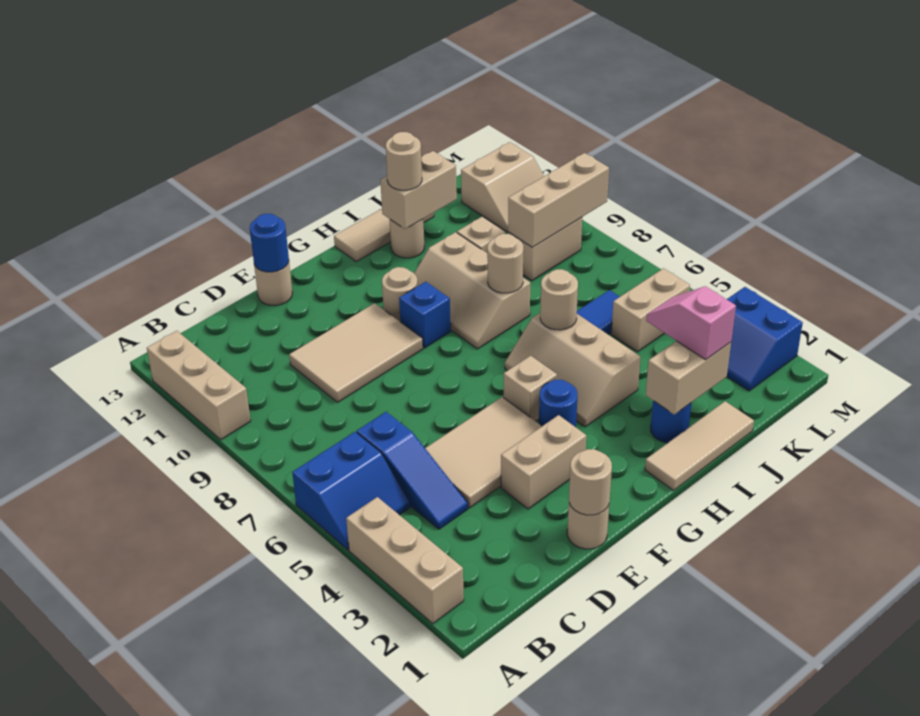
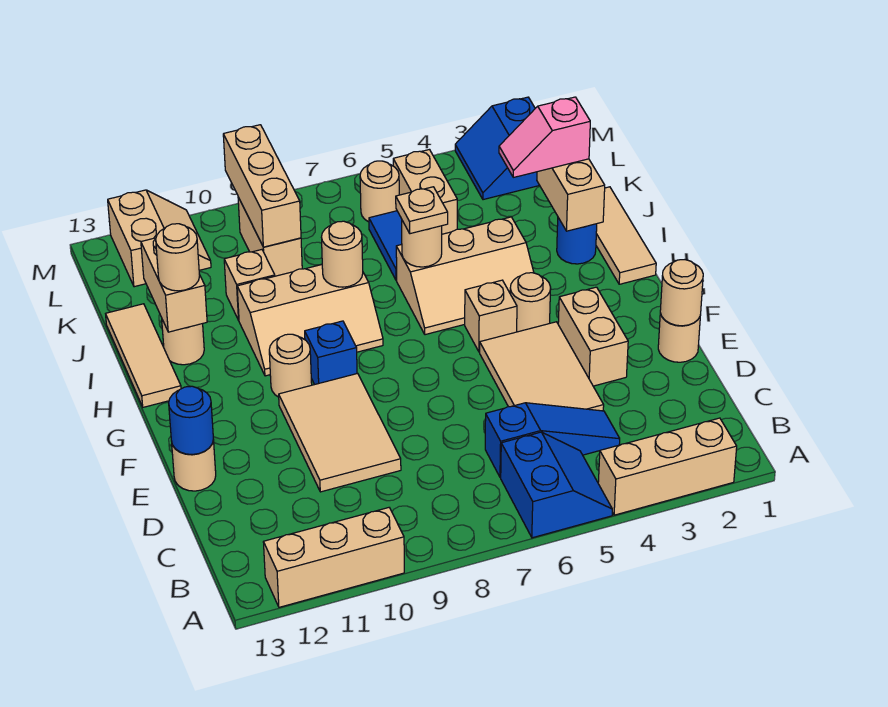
blue round brick G4 level 1 -> tan round brick G4 level 1
none -> tan plate I6 level 3
blue slope L2:M3 level 1 top M -> blue slope L2:M3 level 1 top 2
none -> tan round brick L6 level 1

